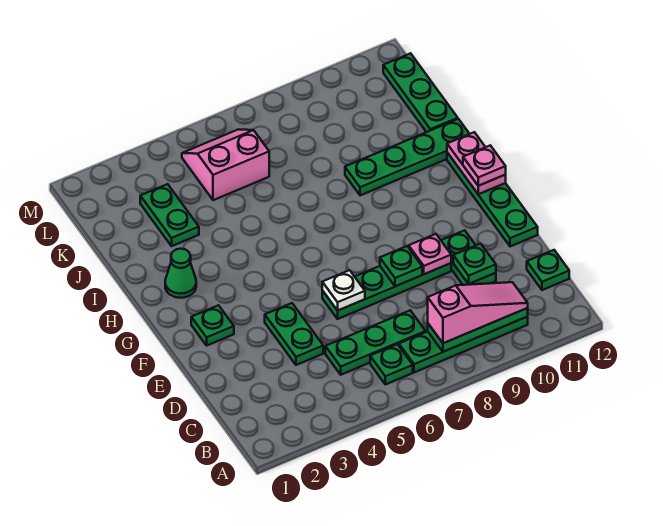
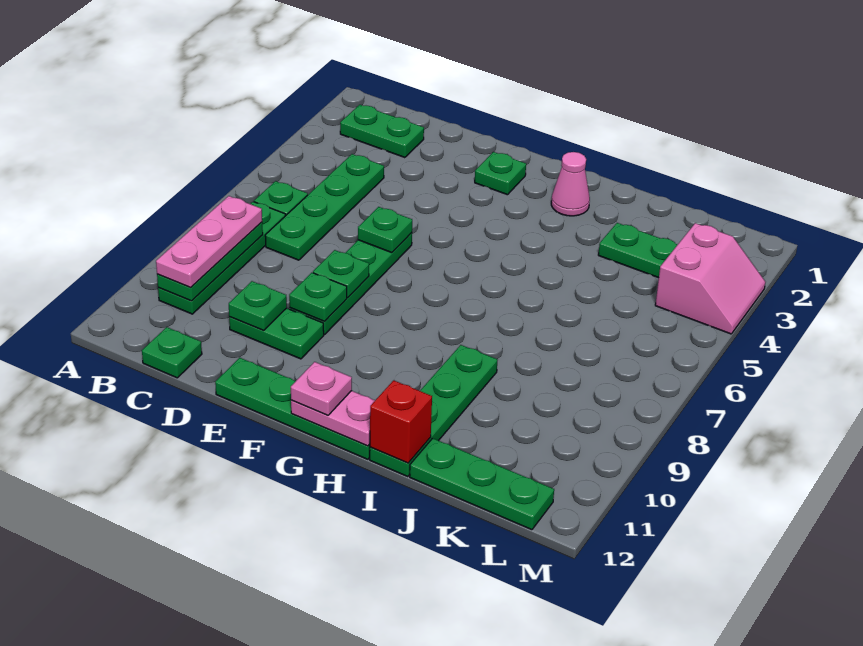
pink slope B8:B10 level 3 top 8 -> pink plate B8:B10 level 3
green plate C5:C7 level 1 -> green plate C4:C7 level 1
green plate D4:E4 level 1 -> green plate B2:C2 level 1
white plate E6 level 2 -> green plate E6 level 2
pink plate E9 level 2 -> green plate E9 level 2
green cone H2 level 1 -> pink cone H2 level 1
none -> red brick I12 level 2
pink slope K5:L6 level 1 top K -> pink slope L3:M4 level 1 top L

